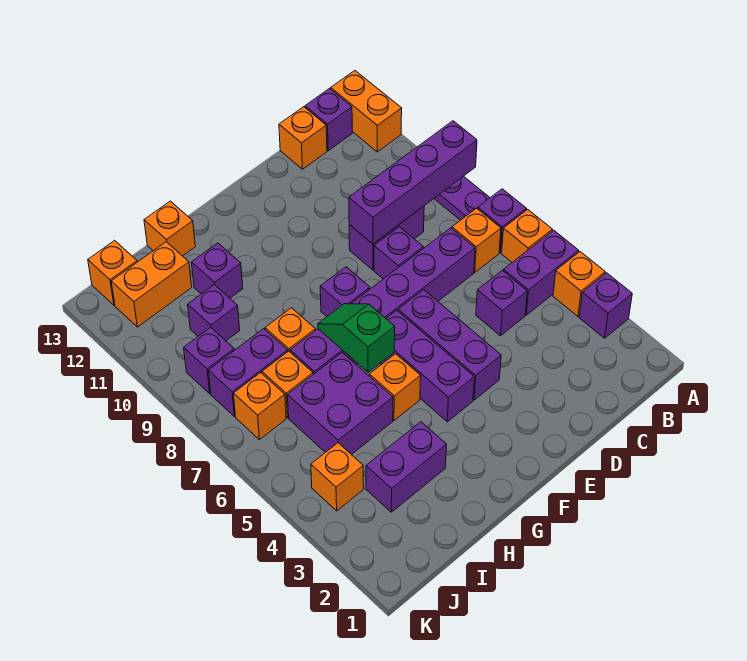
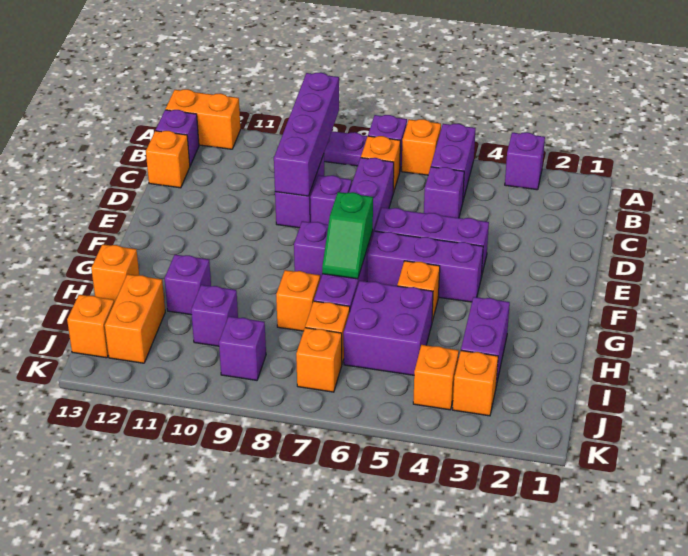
orange brick A4 level 1 -> orange brick J3 level 1
green slope G6:G7 level 2 top 6 -> green slope F7:G7 level 2 top F
purple brick I8:J8 level 1 -> none

